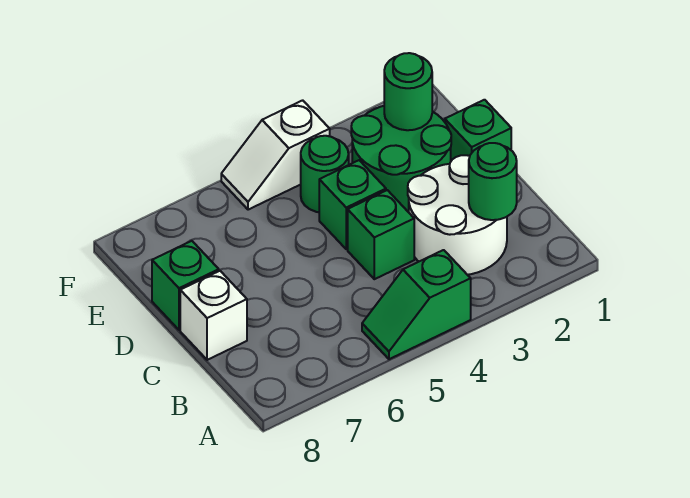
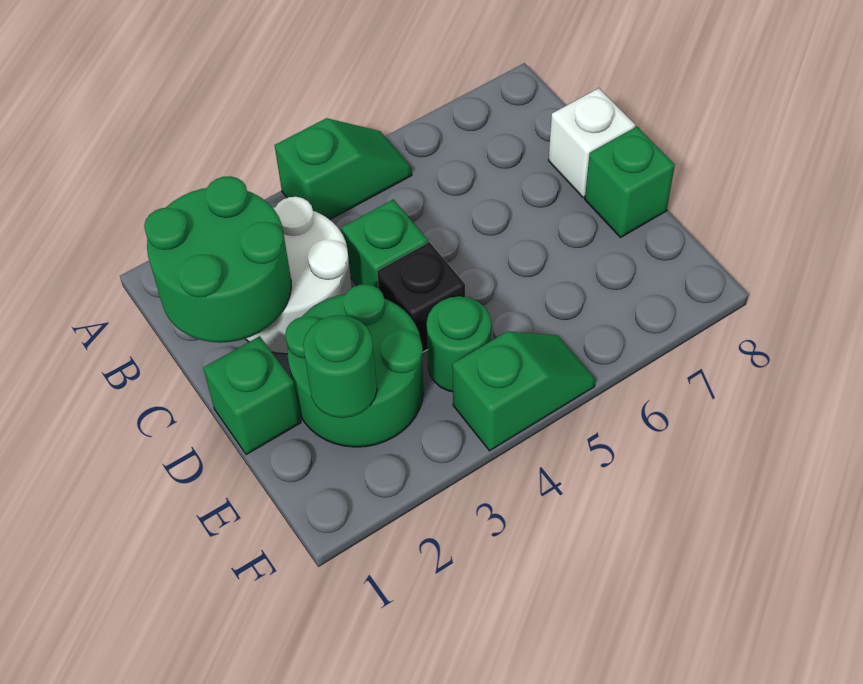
green round brick B2 level 2 -> green round brick B1:C2 level 2
green brick D4 level 1 -> black brick D4 level 1
white slope F4:F5 level 1 top 4 -> green slope F4:F5 level 1 top 4

